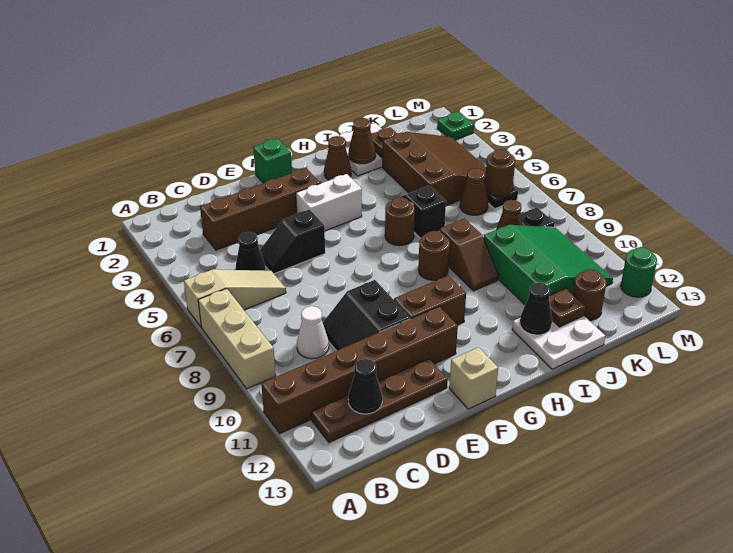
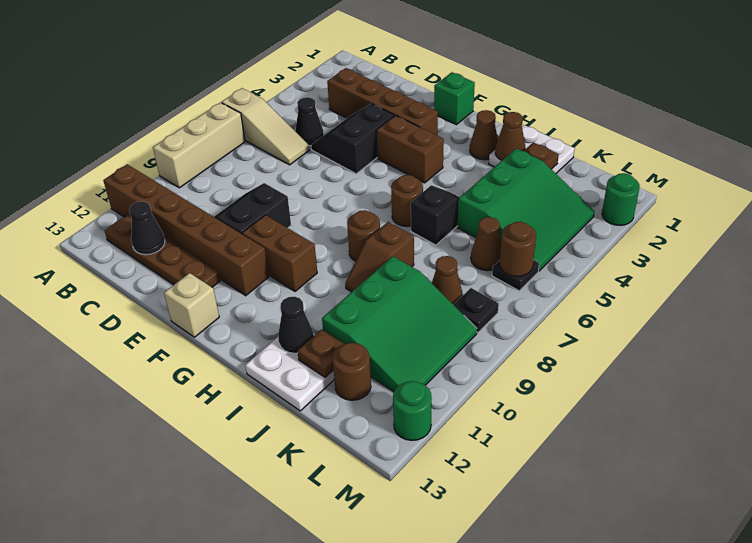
white cone C9 level 1 -> none
black slope D5:E5 level 1 top E -> black slope D4:E5 level 1 top E
white brick F4:G4 level 1 -> brown brick F4:G4 level 1
brown slope J3:L5 level 1 top J -> green slope J3:L5 level 1 top J
green plate M2 level 1 -> green round brick M2 level 1

